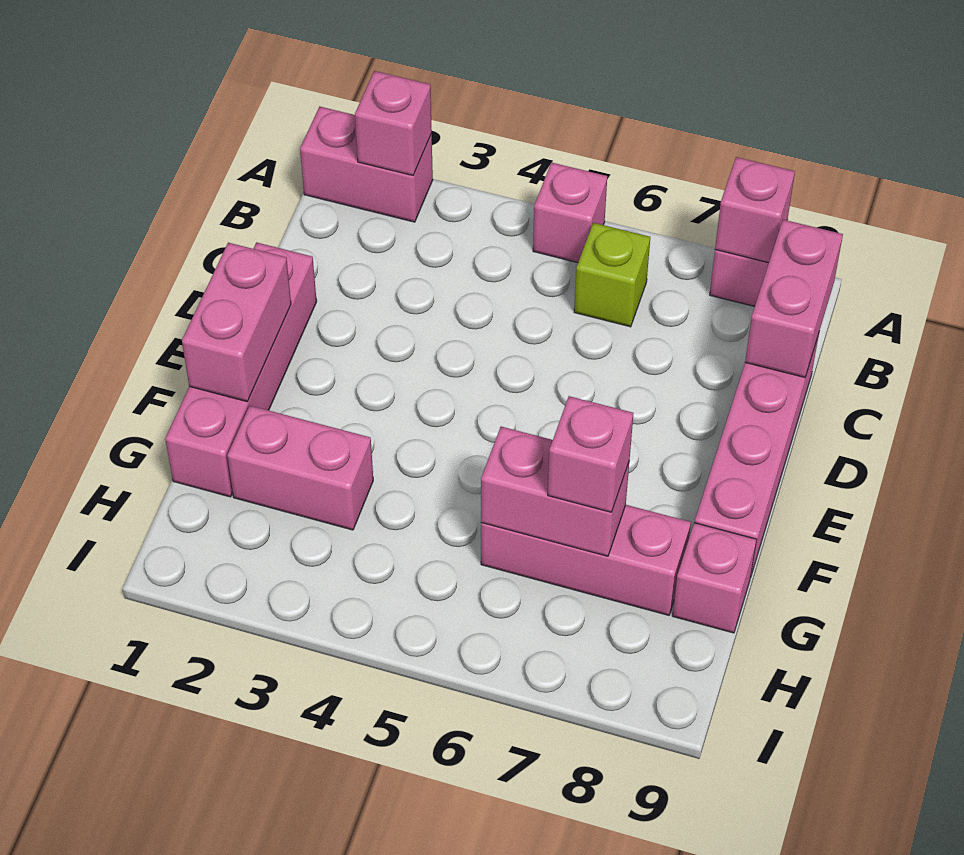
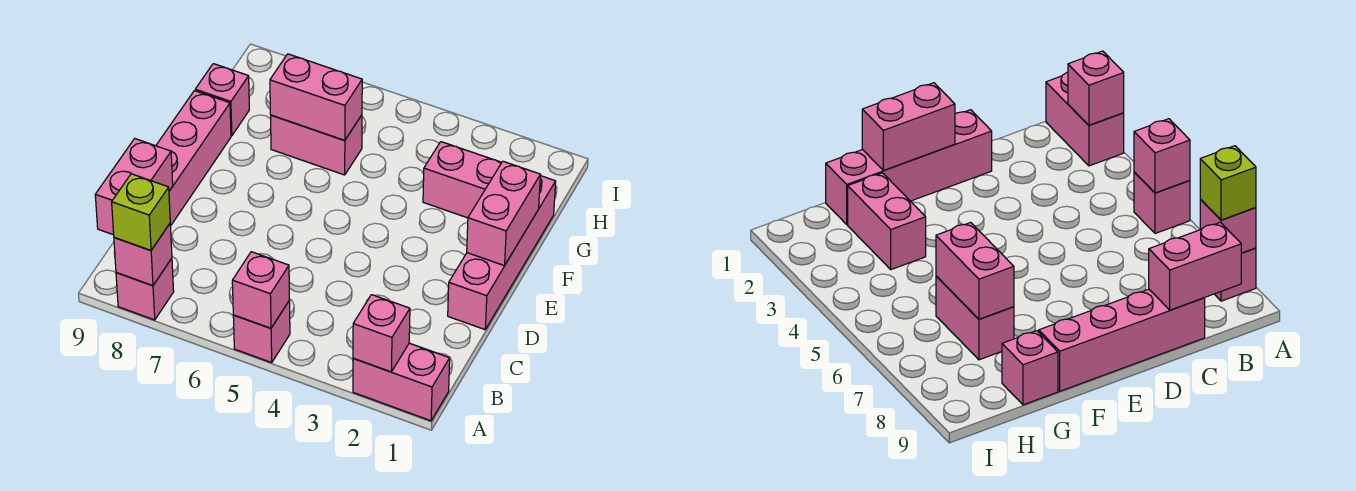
lime brick B6 level 1 -> lime brick A8 level 3
pink brick G6:G8 level 1 -> pink brick G6:G7 level 1
pink brick G7 level 3 -> pink brick A5 level 2

